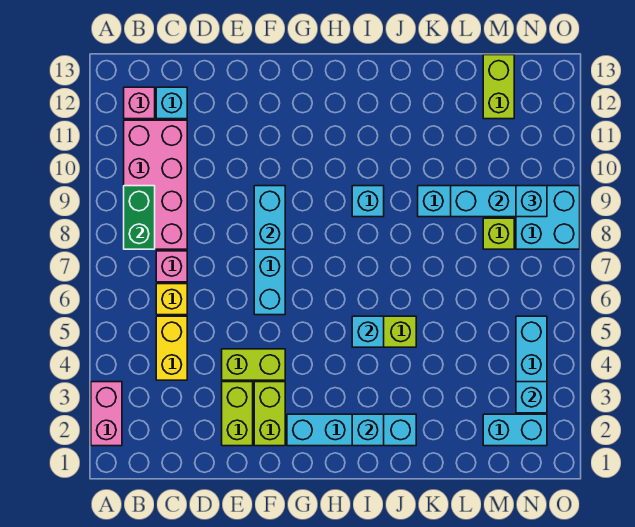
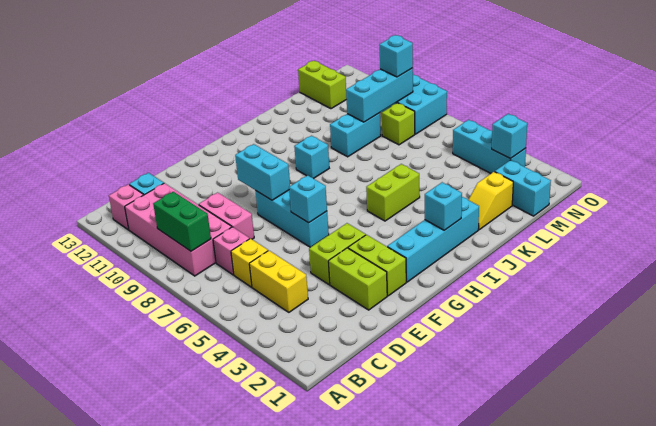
pink brick A2:A3 level 1 -> pink brick D8:D9 level 1
cyan brick I5 level 2 -> cyan brick F6 level 2
none -> yellow slope K2:L2 level 1 top L
cyan brick M2:N2 level 1 -> cyan brick M1:M2 level 1

